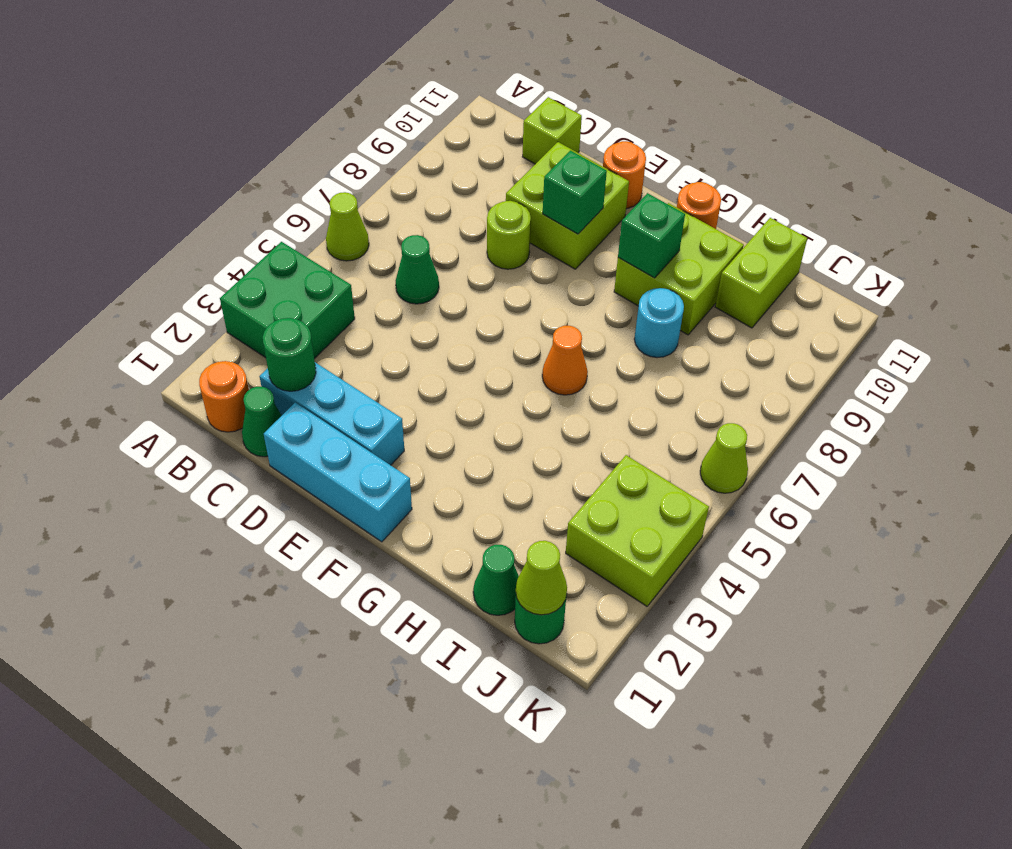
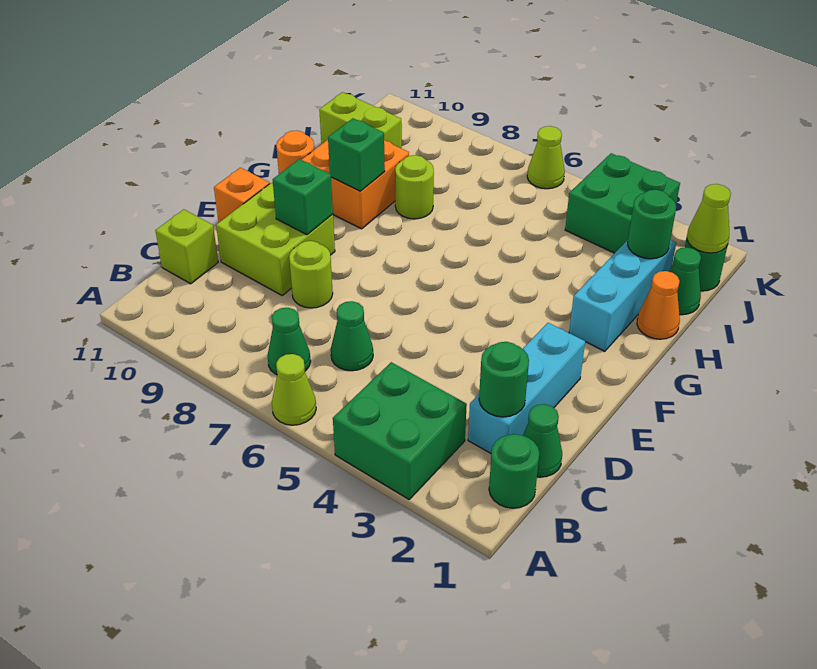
orange round brick B1 level 1 -> green round brick B1 level 1
none -> green cone B7 level 1
cyan brick D1:F1 level 1 -> cyan brick G2:I2 level 1
orange round brick E11 level 1 -> orange brick E11 level 1
orange cone G6 level 1 -> orange cone H1 level 1
lime brick G9:H10 level 1 -> orange brick G9:H10 level 1
cyan round brick H8 level 1 -> lime round brick H8 level 1
none -> green round brick I2 level 2
lime brick J3:K4 level 1 -> green brick J3:K4 level 1

